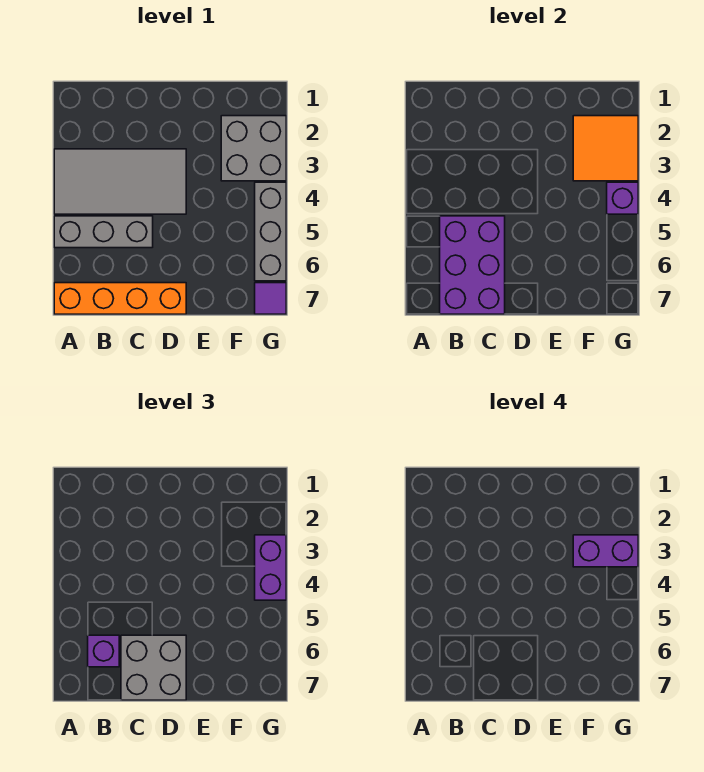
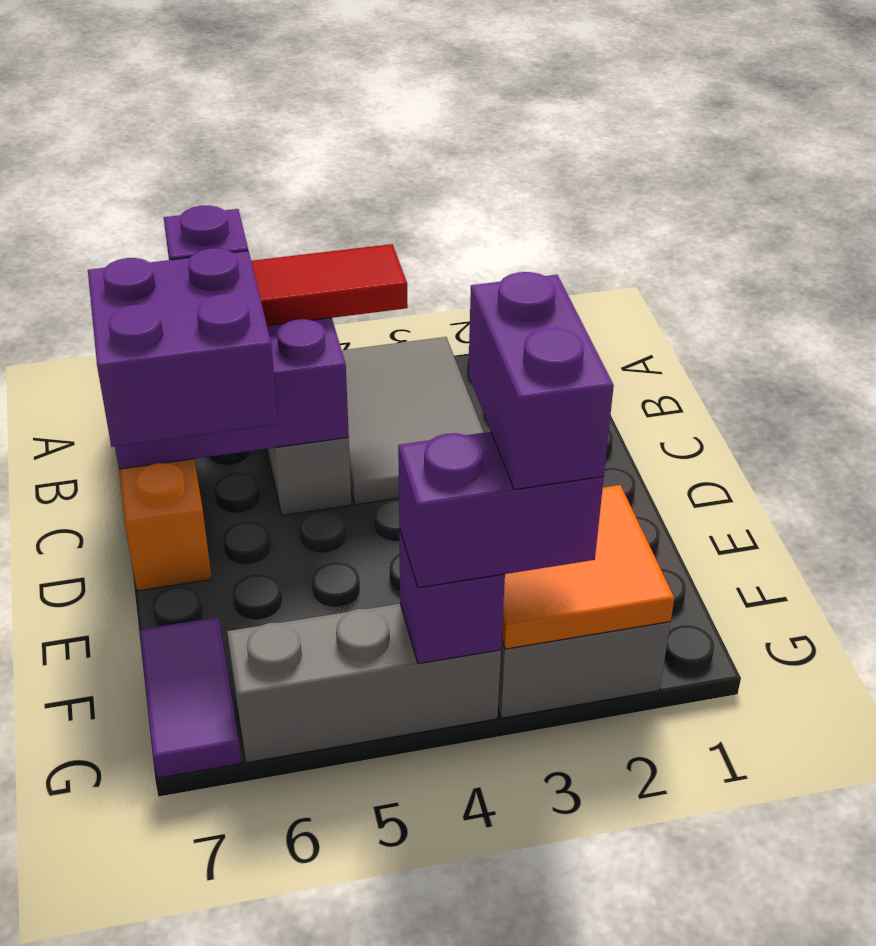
grey tile A3:D4 level 1 -> grey tile A3:C4 level 1
none -> red tile B4:B5 level 3
grey brick C6:D7 level 3 -> purple brick C6:D7 level 3
purple tile G7 level 1 -> purple tile F7:G7 level 1

